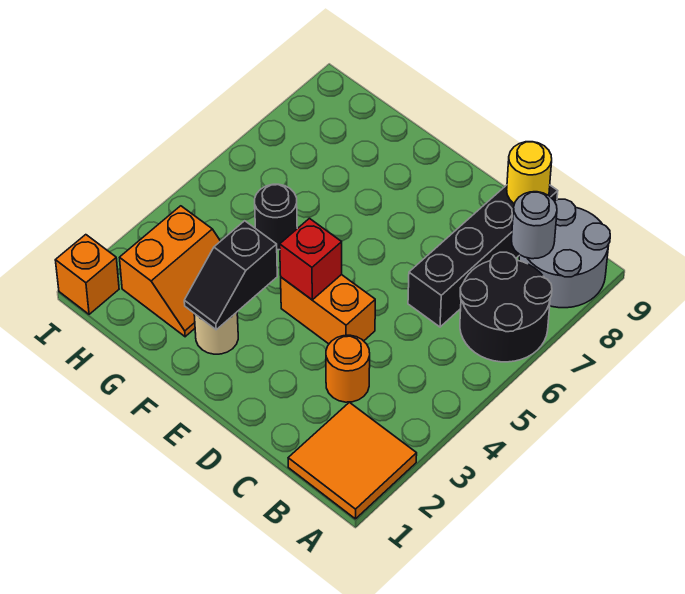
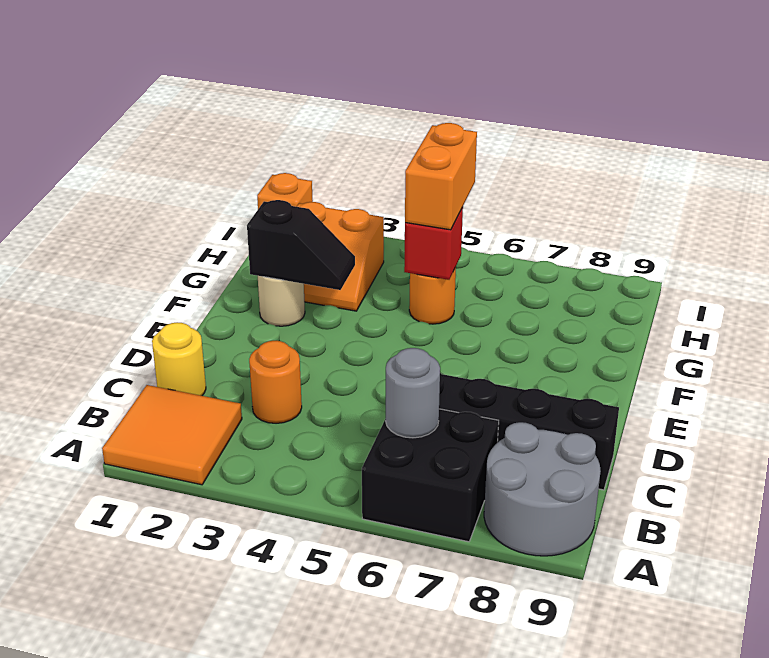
black round brick A6:B7 level 1 -> black brick A6:B7 level 1
grey round brick B8 level 2 -> grey round brick B6 level 2
yellow round brick C9 level 2 -> yellow round brick C1 level 1
orange brick D4:E4 level 1 -> orange brick G5:H5 level 3
red brick E4 level 2 -> red brick G5 level 2
black slope F2:F3 level 2 top 3 -> black slope F2:F3 level 2 top 2
black round brick G5 level 1 -> orange round brick G5 level 1

